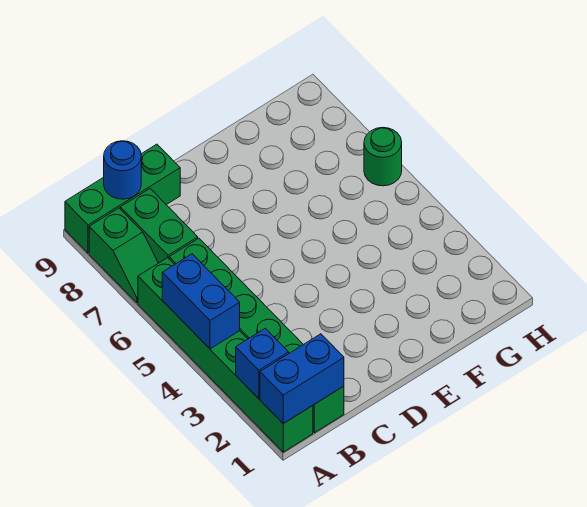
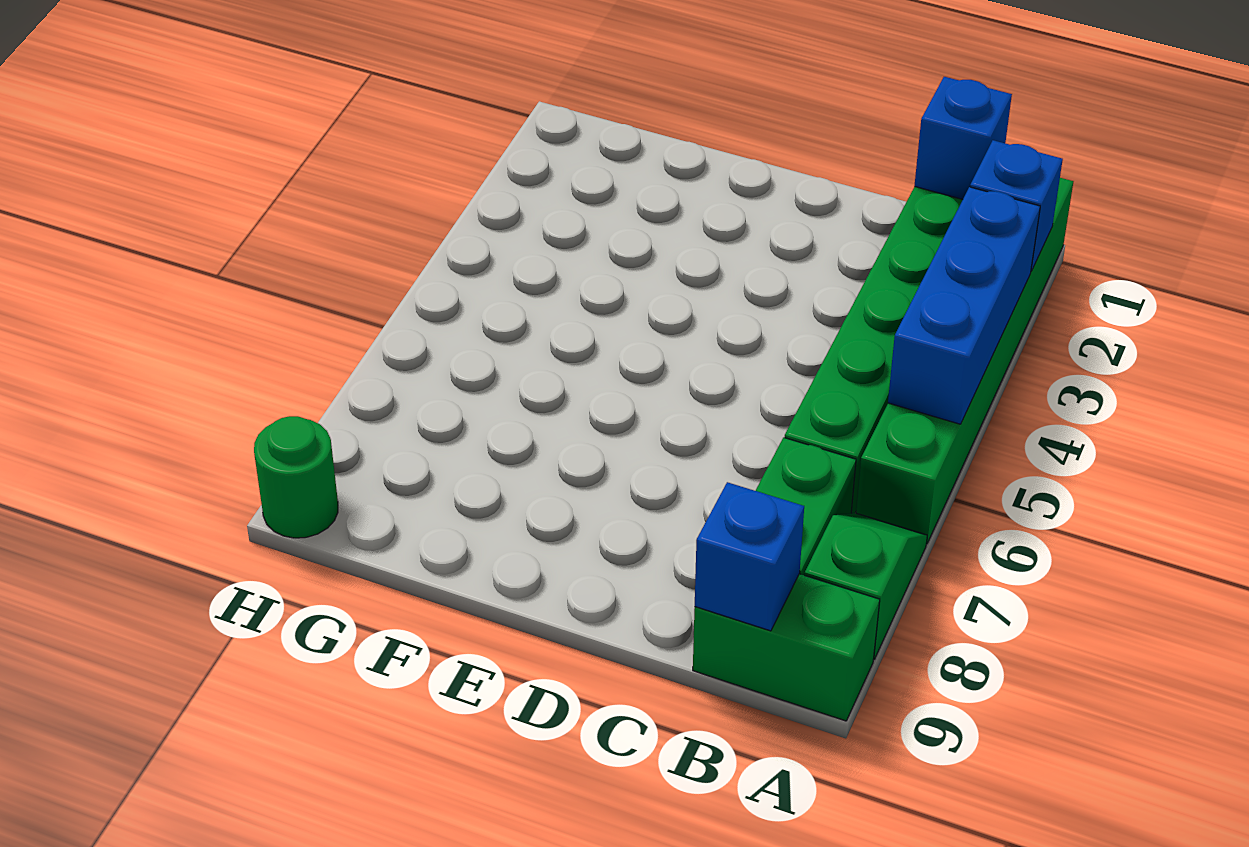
blue brick A1:B1 level 2 -> blue brick B1 level 2
blue brick A4:A5 level 2 -> blue brick A3:A5 level 2
green brick A9:C9 level 1 -> green brick A9:B9 level 1
blue round brick B9 level 2 -> blue brick B9 level 2
green round brick H6 level 1 -> green round brick H9 level 1

